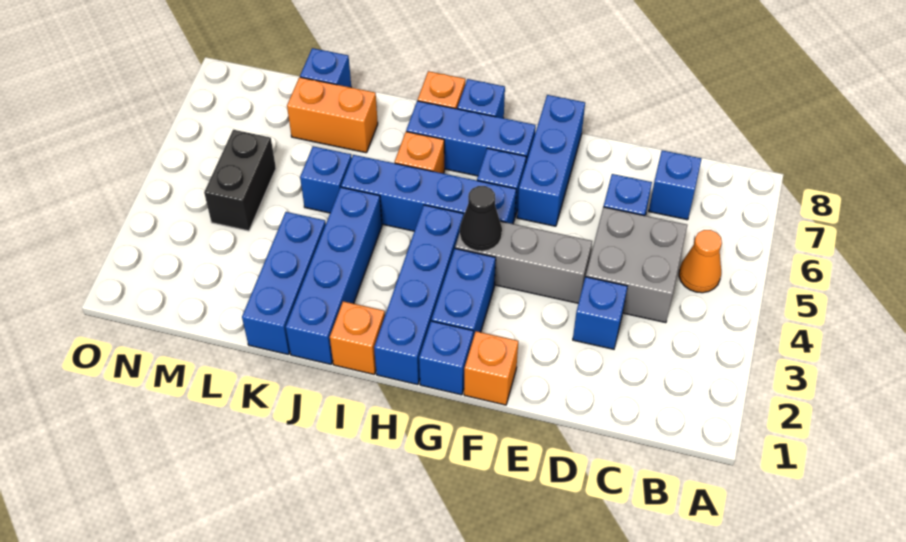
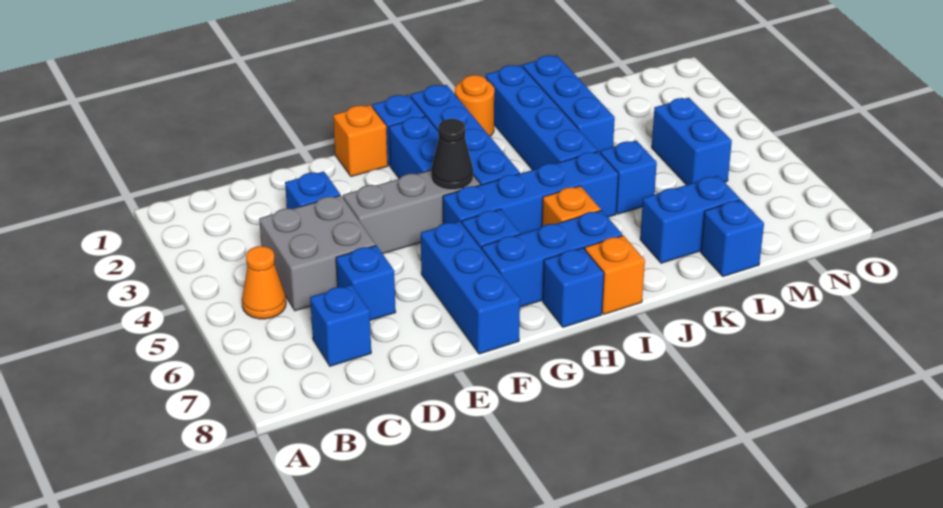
orange brick I1 level 1 -> orange round brick I1 level 1
orange brick K7:L7 level 1 -> blue brick K7:L7 level 1
black brick M4:M5 level 1 -> blue brick M4:M5 level 1

